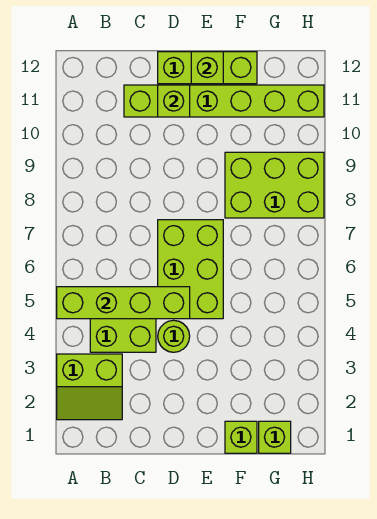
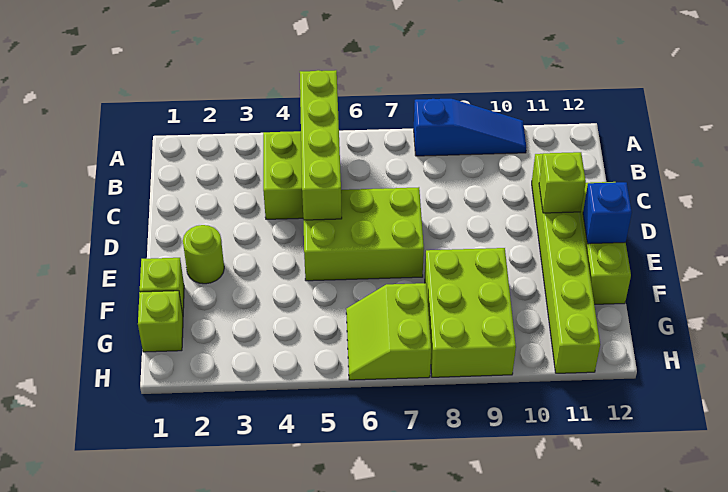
lime slope A2:B3 level 1 top 3 -> lime slope G6:H7 level 1 top 7
none -> blue slope A8:A10 level 1 top 8
lime round brick D4 level 1 -> lime round brick E2 level 1
lime brick E12 level 2 -> blue brick E12 level 2

